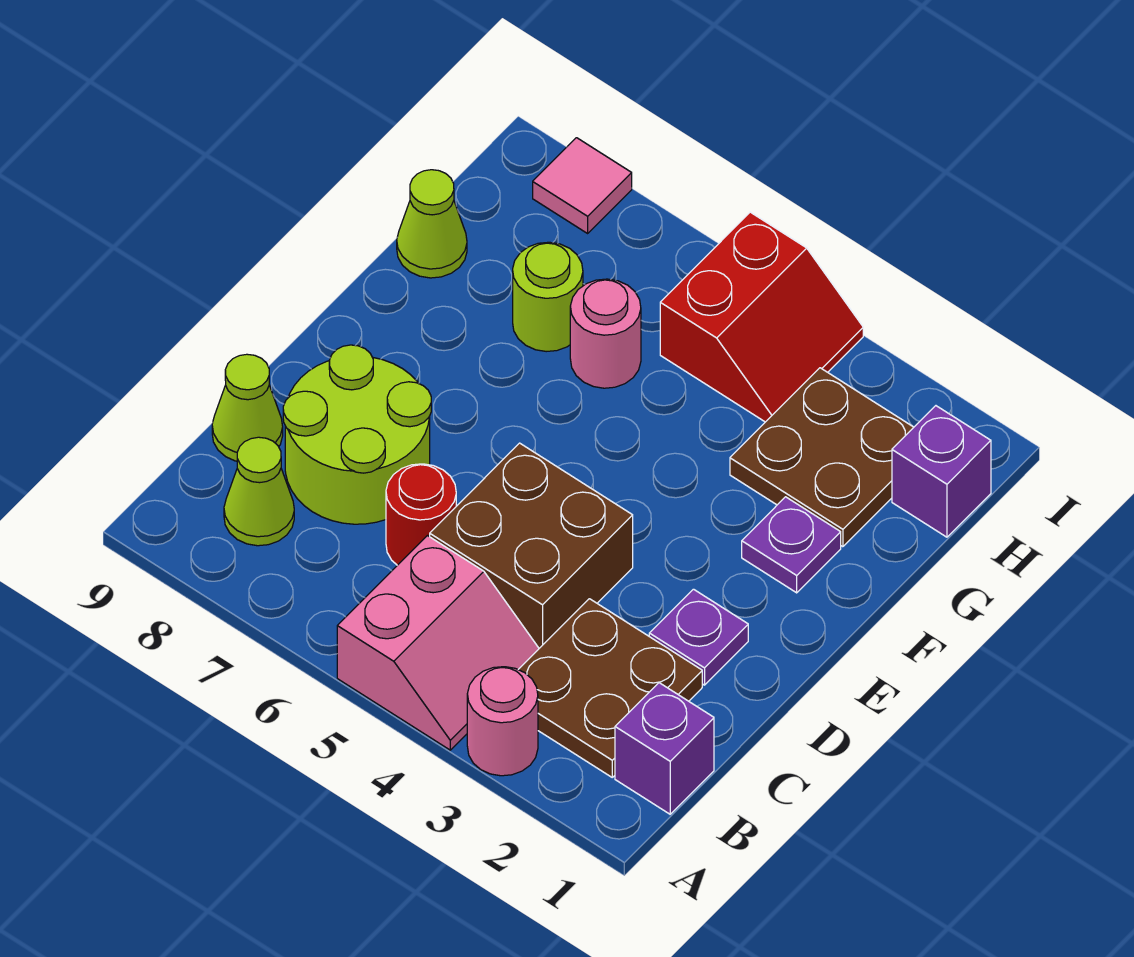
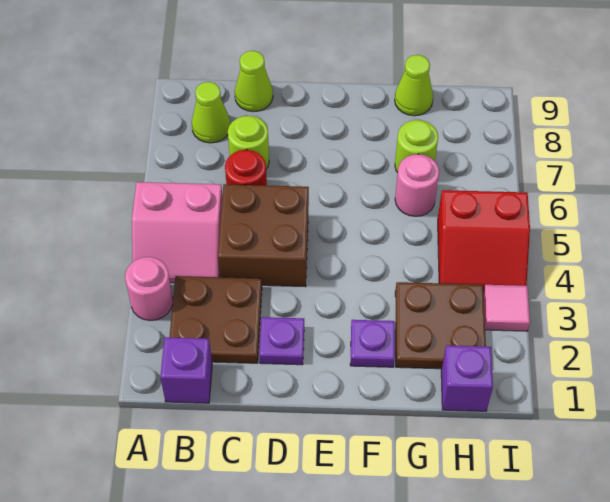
lime round brick C7:D8 level 1 -> lime round brick C7 level 1
pink tile I8 level 1 -> pink tile I3 level 1

